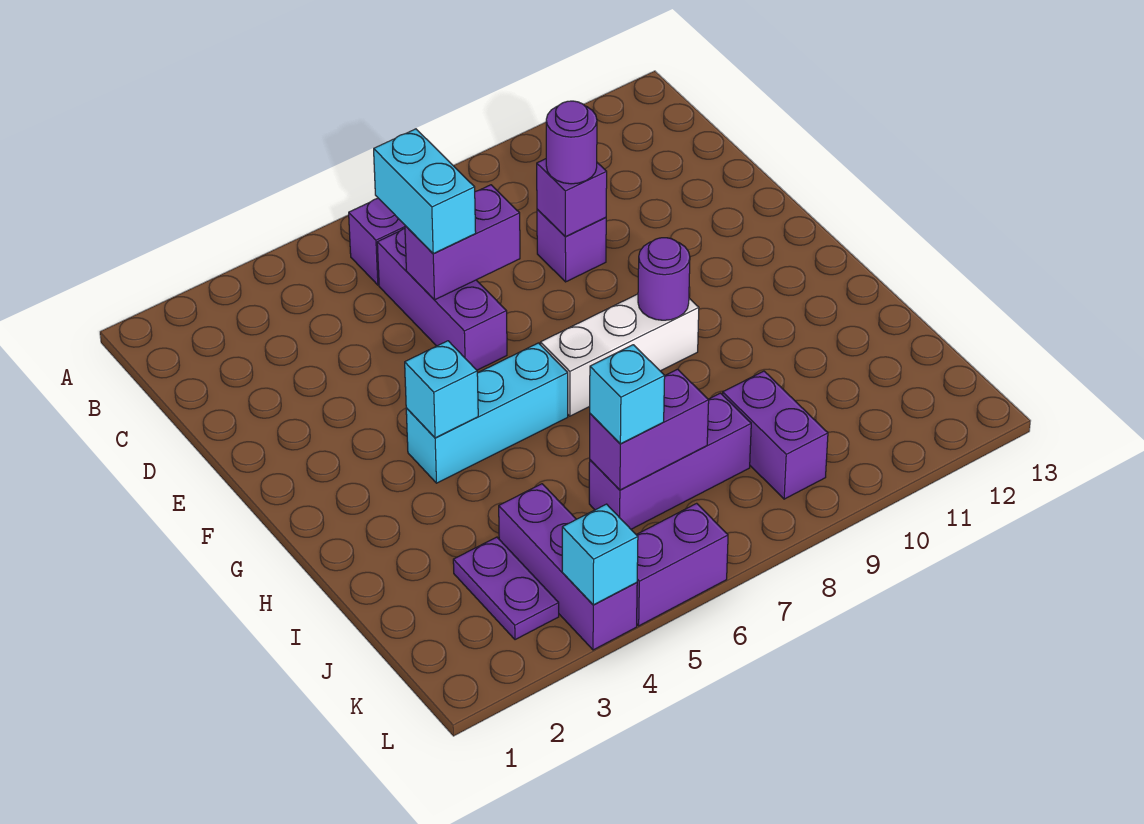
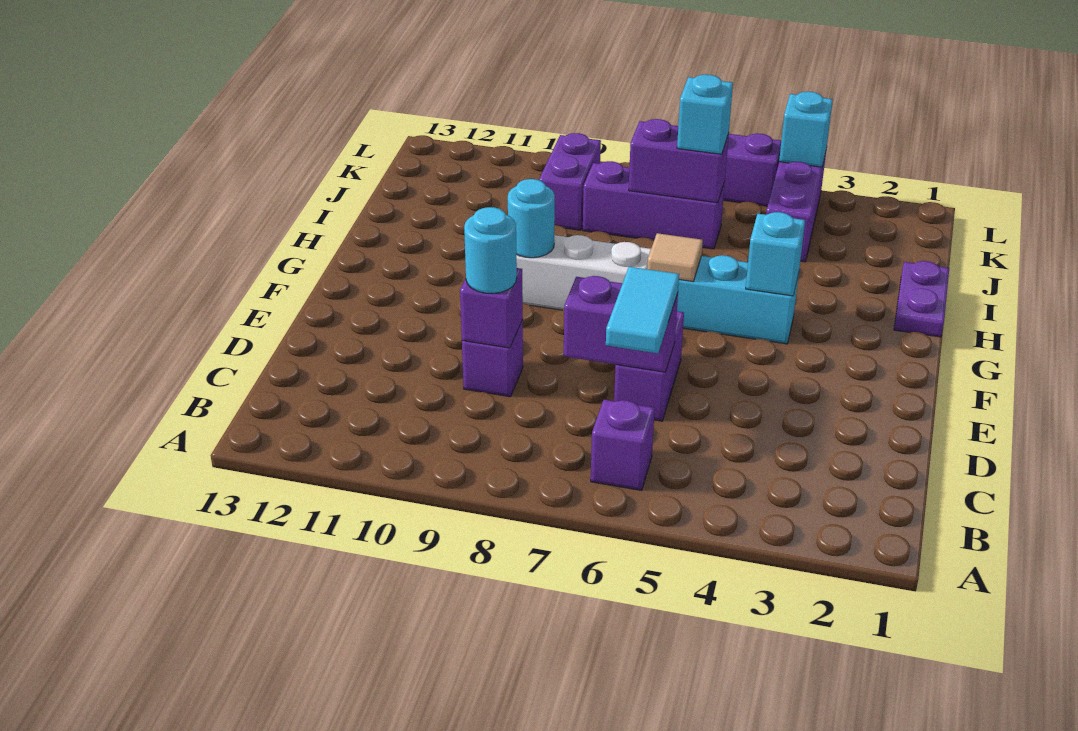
purple brick C6:E6 level 1 -> purple brick D6:E6 level 1
cyan brick C6:D6 level 3 -> cyan tile C6:D6 level 3
purple round brick D9 level 3 -> cyan round brick D9 level 3
none -> tan tile G6 level 2
purple round brick G9 level 2 -> cyan round brick G9 level 2
purple plate J3:K3 level 1 -> purple plate H1:I1 level 1

